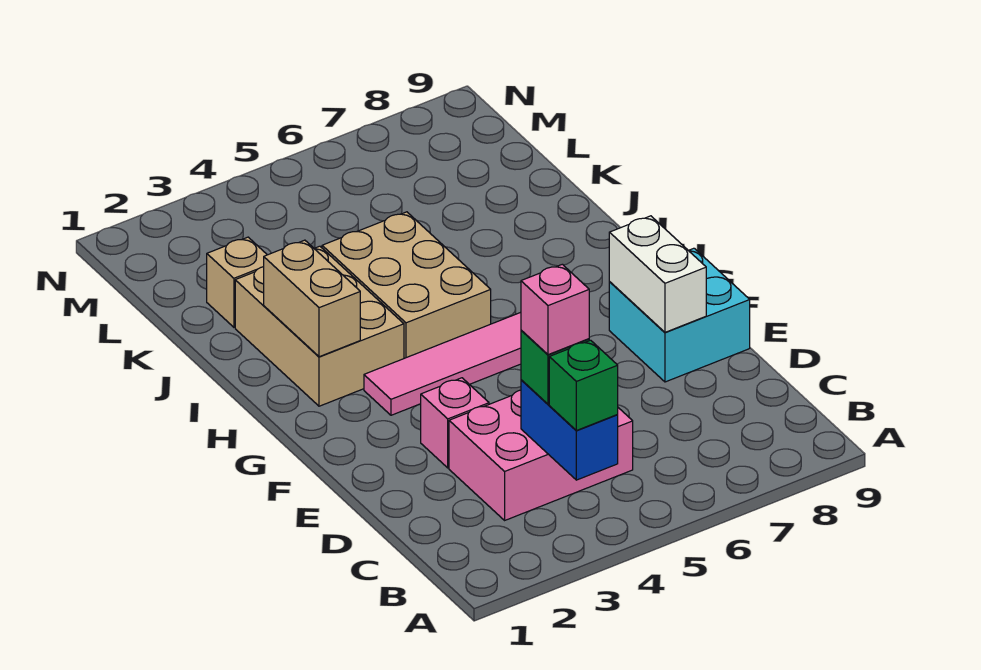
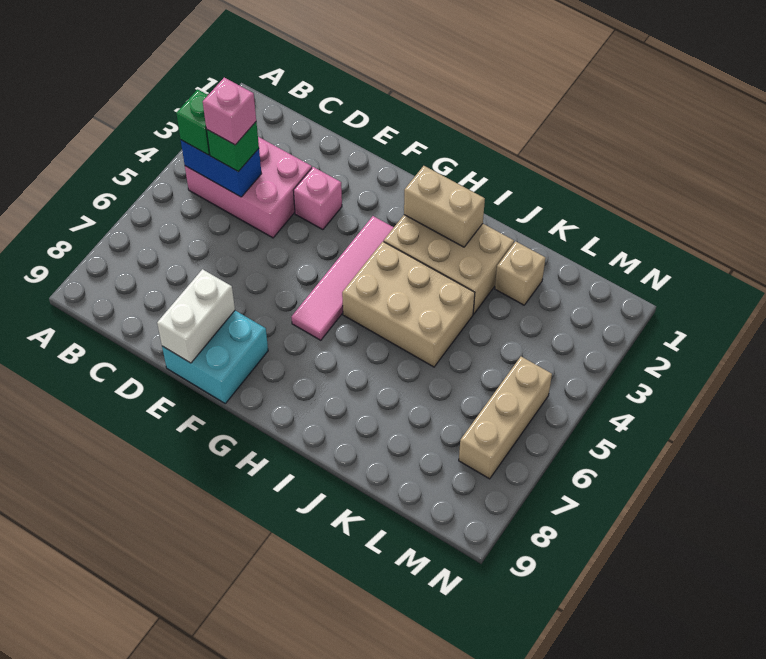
pink brick C3:D5 level 1 -> pink brick B3:D4 level 1
white brick E8:F8 level 2 -> white brick E8:E9 level 2
none -> tan brick M5:M7 level 1

